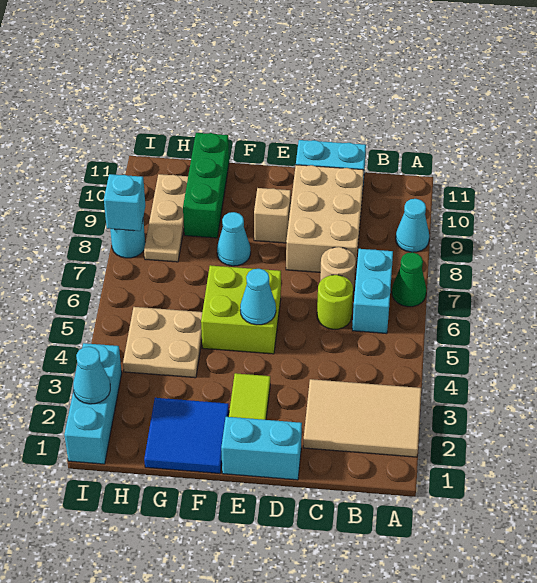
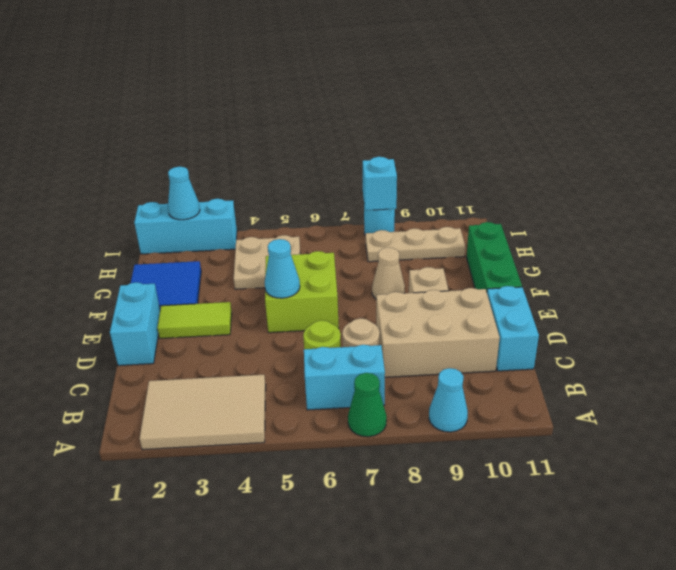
tan tile A2:C3 level 1 -> tan tile A2:B4 level 1
cyan cone F8 level 1 -> tan cone F8 level 1
green brick G9:G11 level 1 -> green brick E11:G11 level 1

